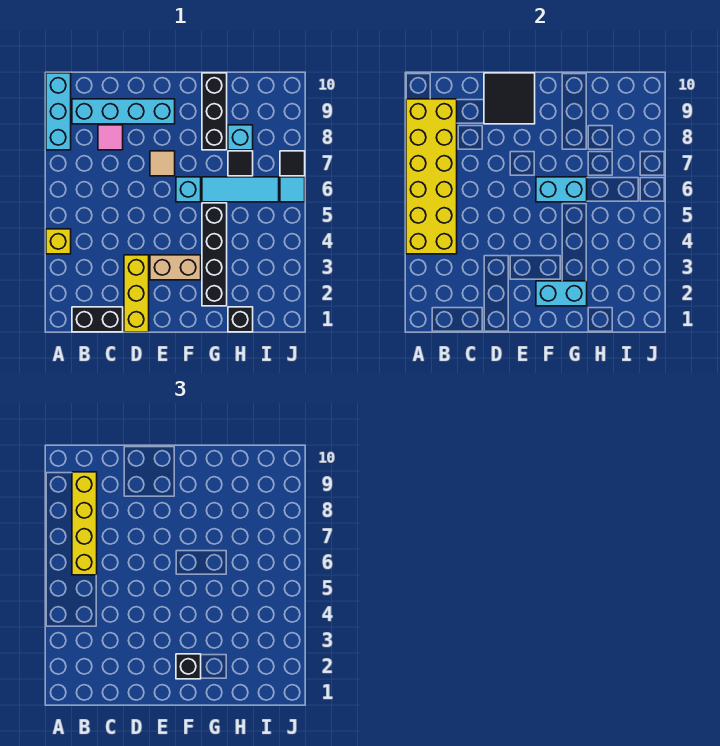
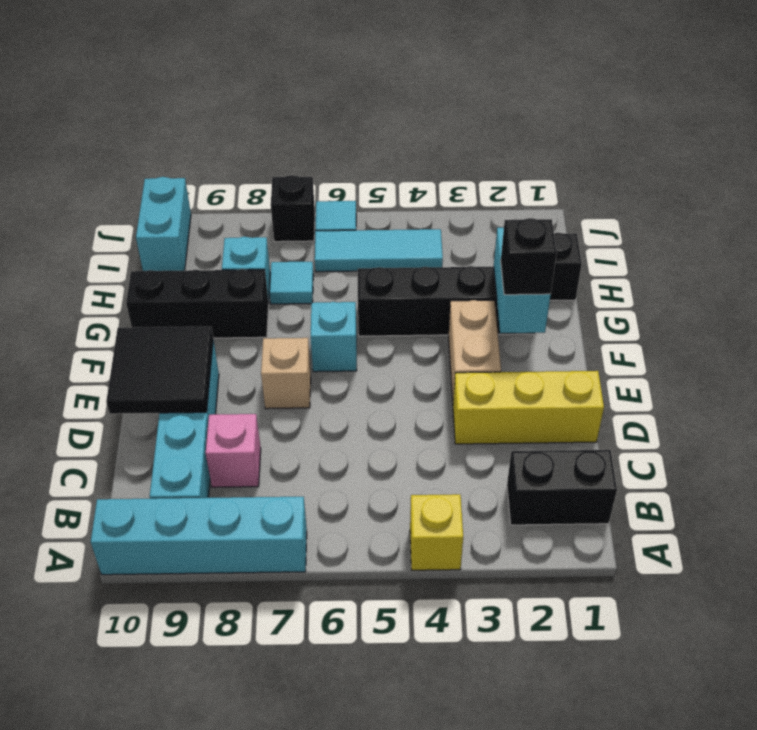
yellow brick A4:B9 level 2 -> none
cyan brick A8:A10 level 1 -> cyan brick A7:A10 level 1
black brick B1:C1 level 1 -> black brick B1:B2 level 1
yellow brick B6:B9 level 3 -> none
pink tile C8 level 1 -> pink brick C8 level 1
tan tile E7 level 1 -> tan brick E7 level 1
cyan brick F6:G6 level 2 -> cyan brick I10:J10 level 1
cyan tile G6:I6 level 1 -> cyan tile I4:I6 level 1
black tile H7 level 1 -> cyan tile H7 level 1
black tile J7 level 1 -> black brick J7 level 1

